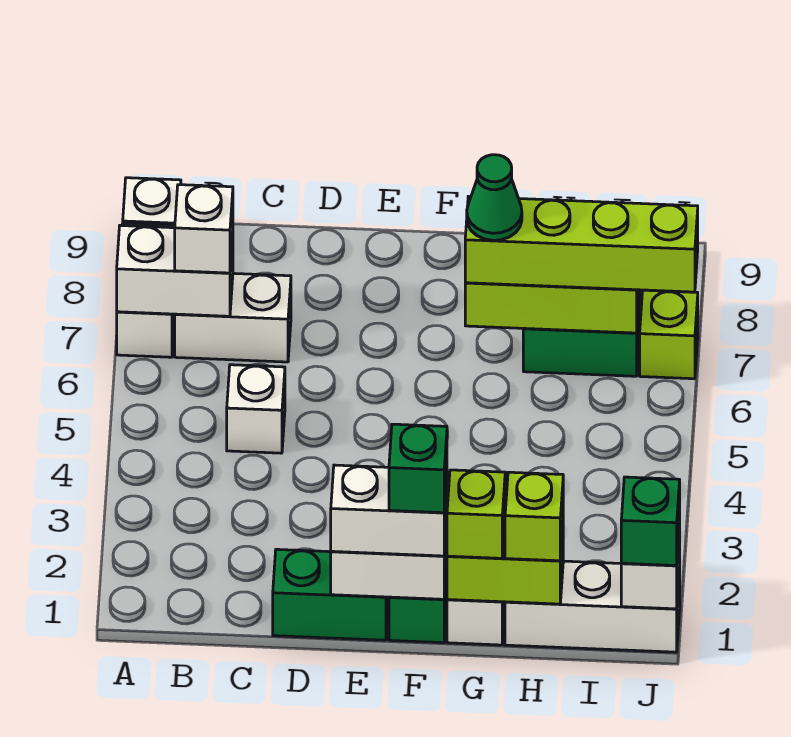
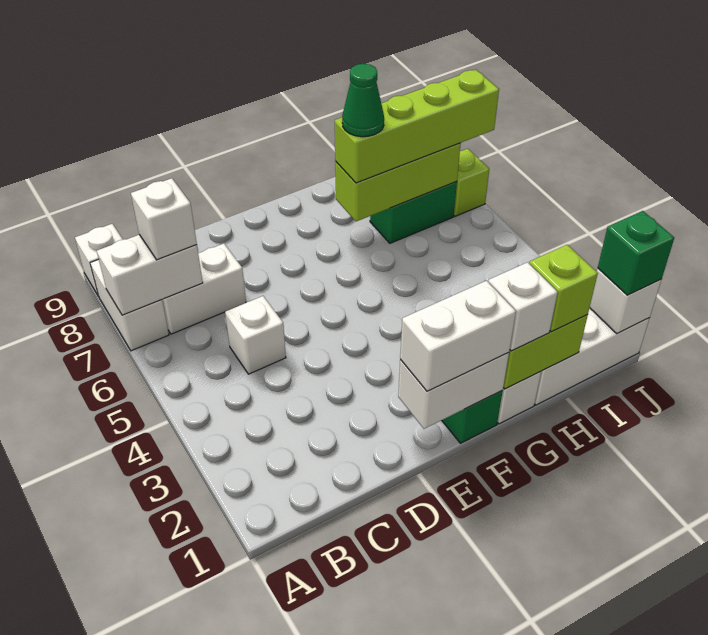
green brick D1:E1 level 1 -> none
green brick F1 level 4 -> none
lime brick G1 level 3 -> white brick G1 level 3

